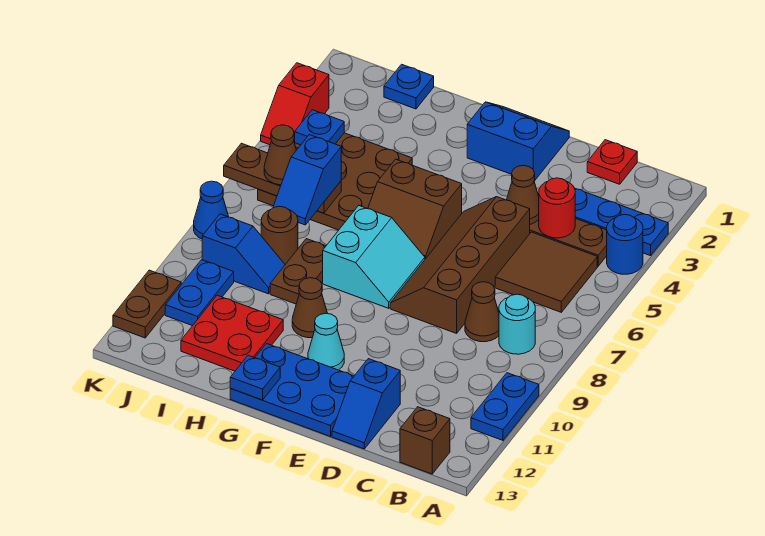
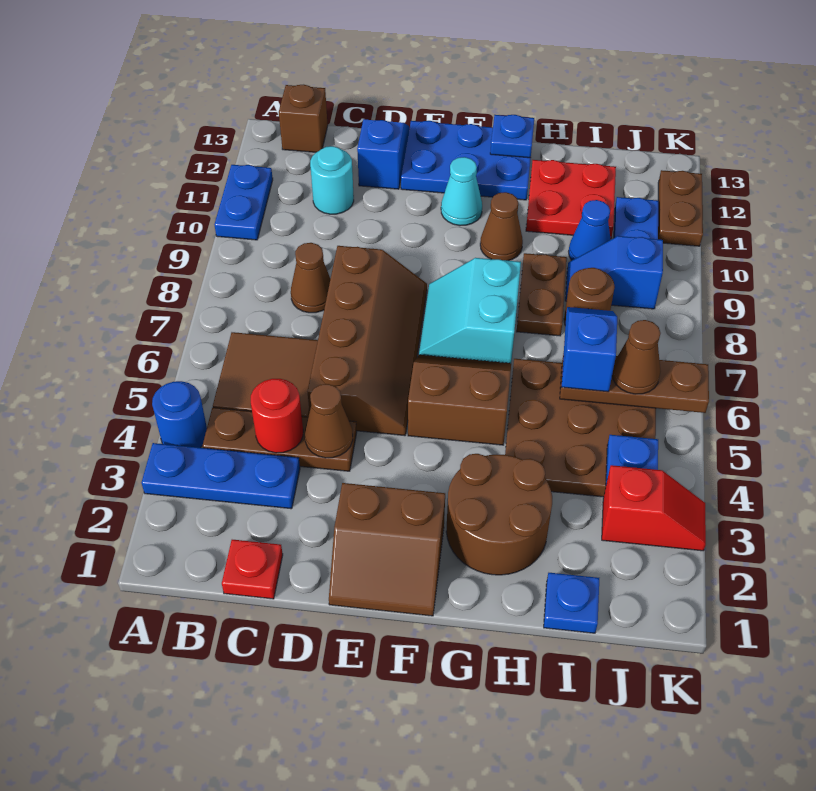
cyan round brick B8 level 1 -> cyan round brick C11 level 1
blue slope E1:F2 level 1 top 2 -> brown slope E1:F2 level 1 top 2
none -> brown round brick G2:H3 level 1
red slope K3:K4 level 1 top 3 -> red slope J3:K3 level 1 top J
blue cone K8 level 1 -> blue cone I10 level 1

